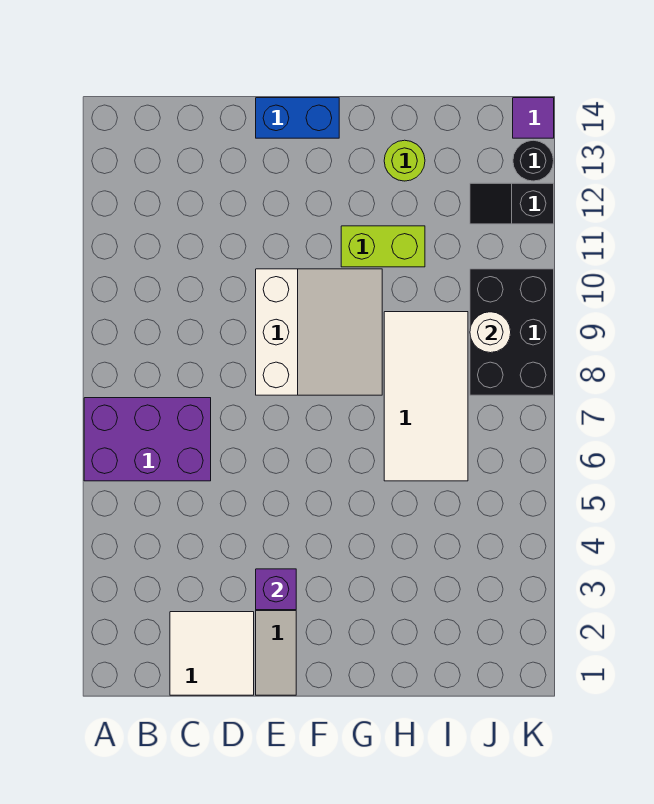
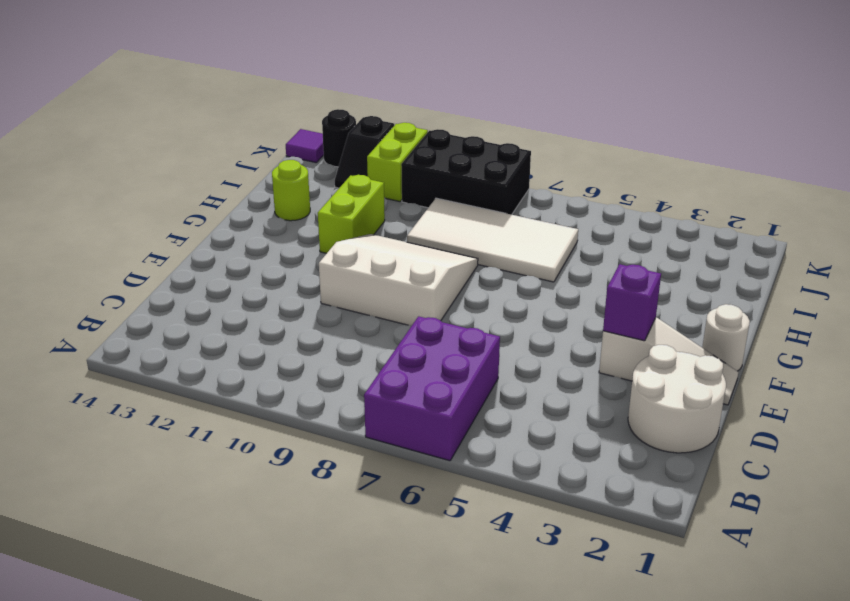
white tile C1:D2 level 1 -> white round brick C1:D2 level 1
blue brick E14:F14 level 1 -> none
white round brick J9 level 2 -> white round brick F1 level 1
none -> lime brick J11:K11 level 1

